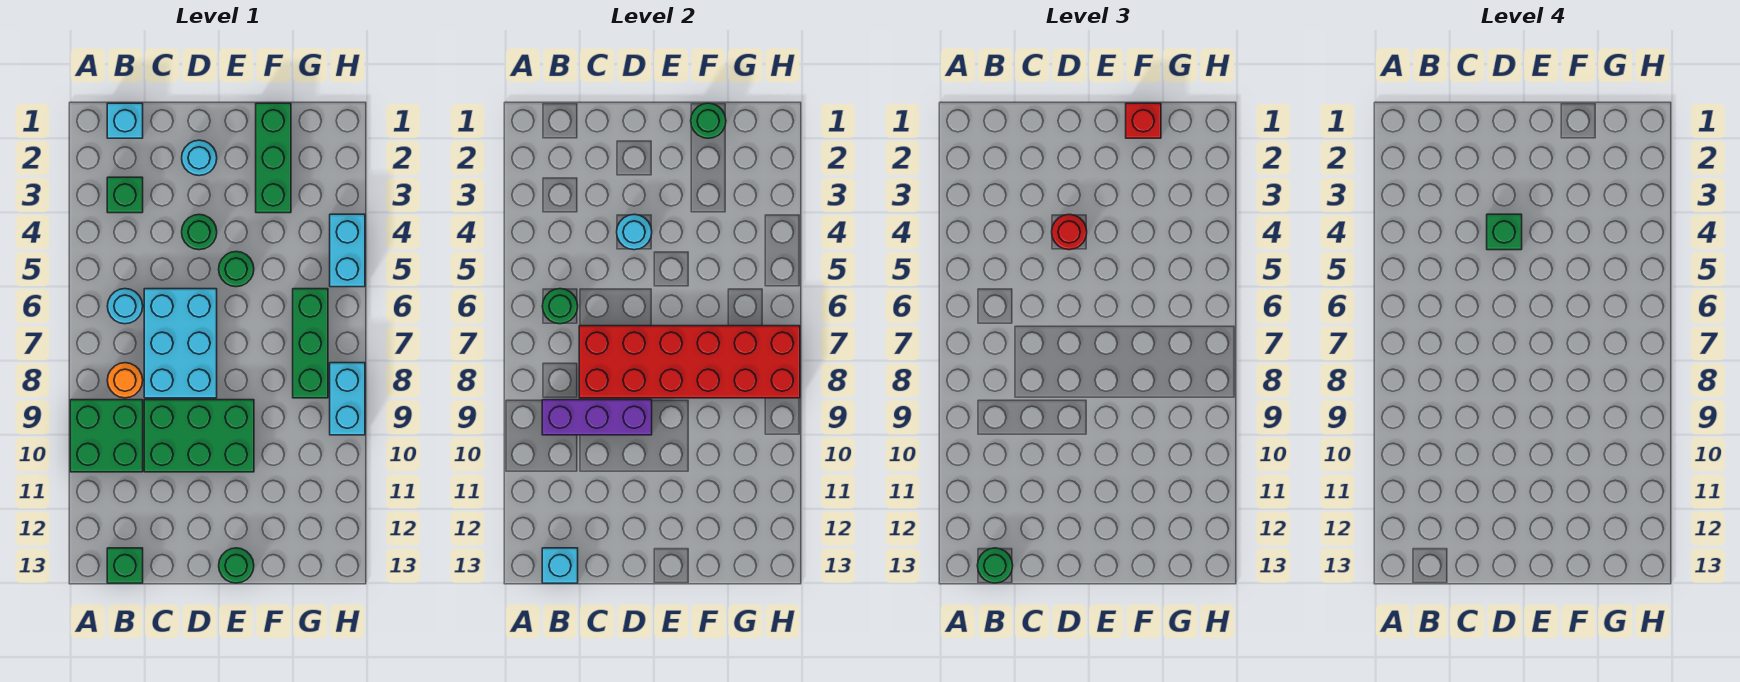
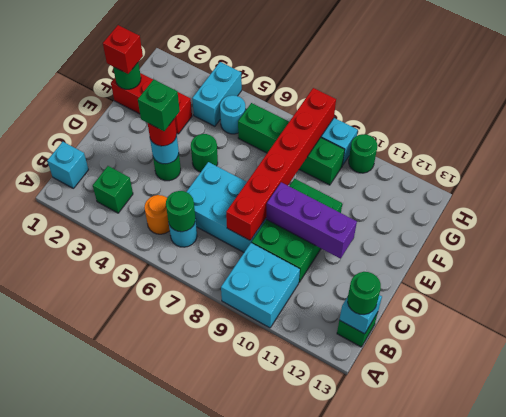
green brick A9:B10 level 1 -> cyan brick A9:B10 level 1
orange round brick B8 level 1 -> orange round brick B5 level 1
purple brick B9:D9 level 2 -> purple brick D9:D11 level 2
red brick C7:H8 level 2 -> red brick C8:H8 level 2
cyan round brick D2 level 1 -> cyan round brick G5 level 1
green round brick E13 level 1 -> green round brick H10 level 1
green brick F1:F3 level 1 -> red brick F1:F3 level 1
green brick G6:G8 level 1 -> green brick G6:G9 level 1
cyan brick H4:H5 level 1 -> cyan brick G4:H4 level 1

